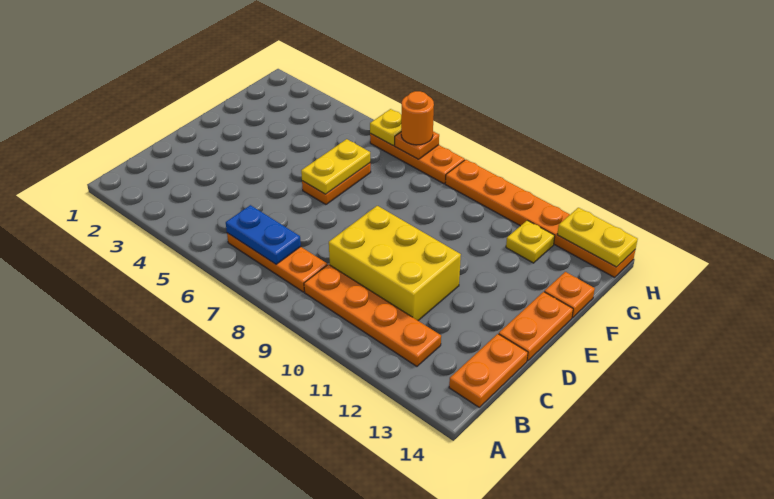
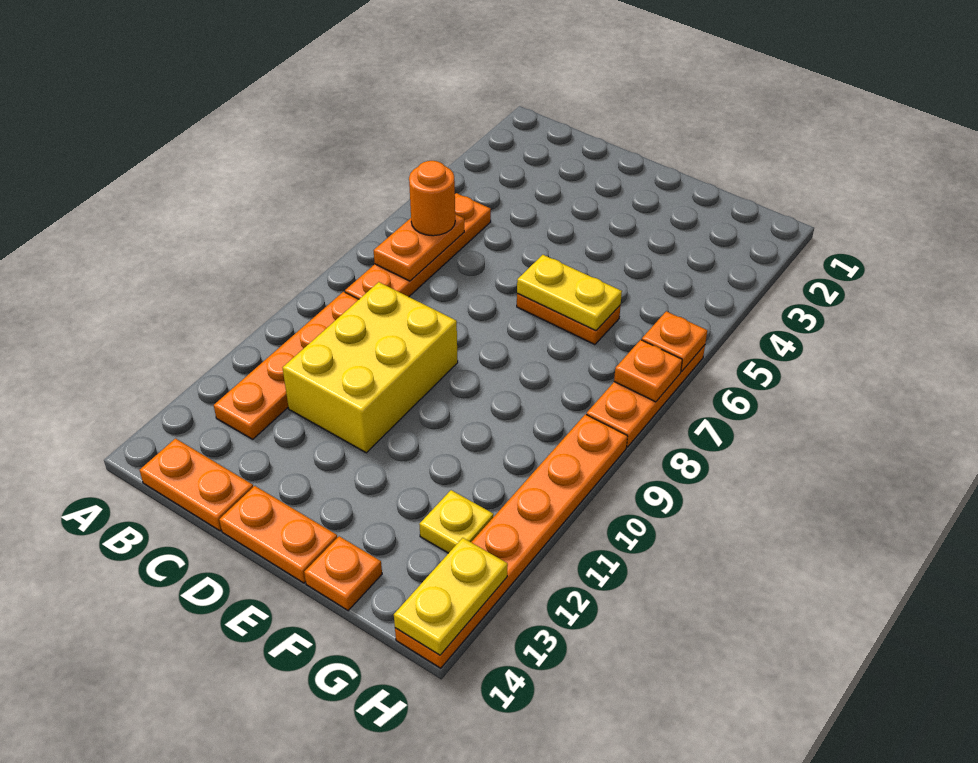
orange plate B6:B8 level 1 -> orange plate B5:B8 level 1
blue plate B6:B7 level 2 -> orange plate B6:B7 level 2
yellow plate H6 level 2 -> orange plate H6 level 2
orange round brick H7 level 3 -> orange round brick B6 level 3

